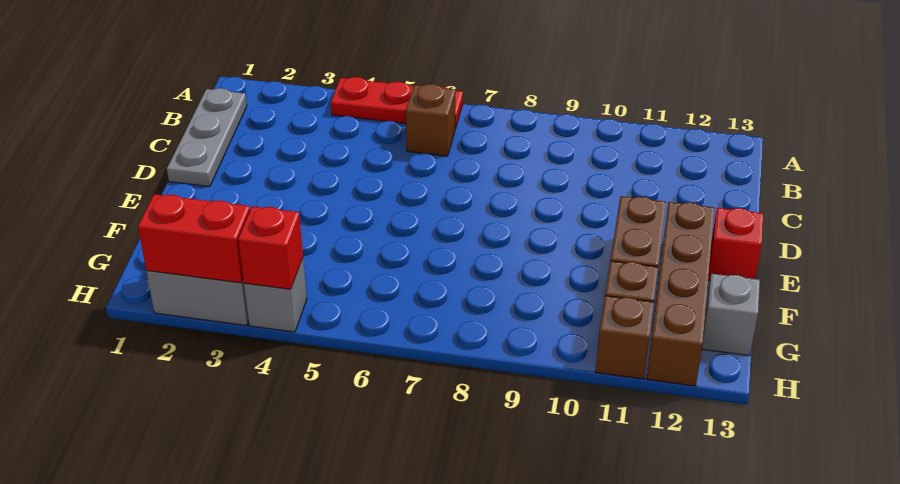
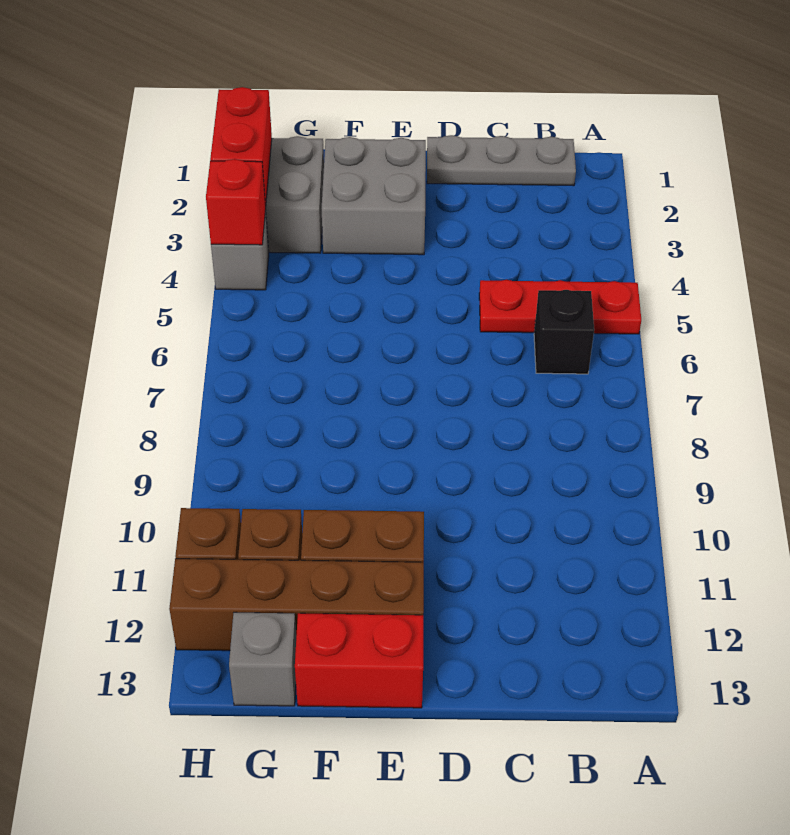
red plate A4:A6 level 1 -> red plate A5:C5 level 1
brown brick B6 level 1 -> black brick B6 level 1
none -> grey brick E2:F3 level 1
red brick E13 level 1 -> red brick E13:F13 level 1

